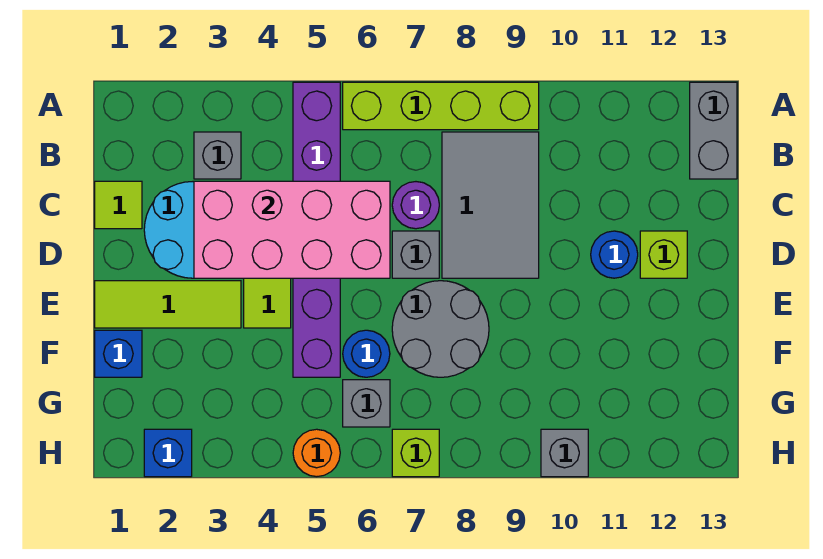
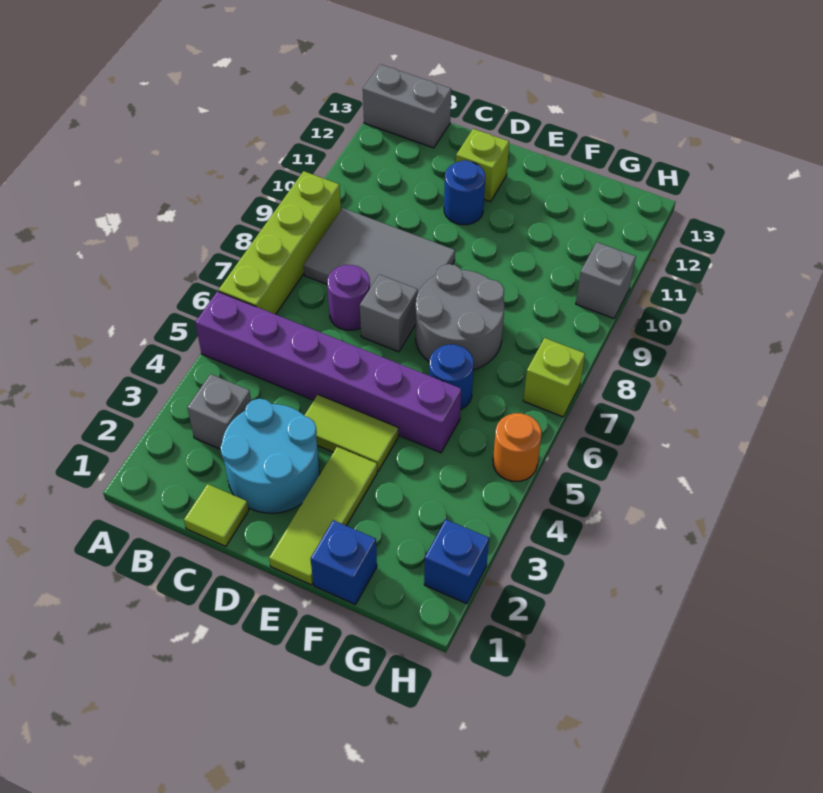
pink brick C3:D6 level 2 -> none
grey brick G6 level 1 -> none

